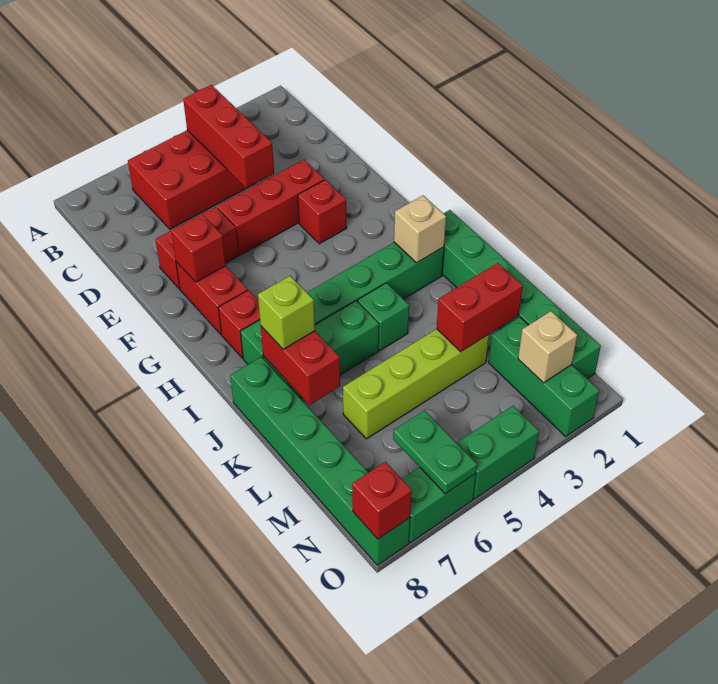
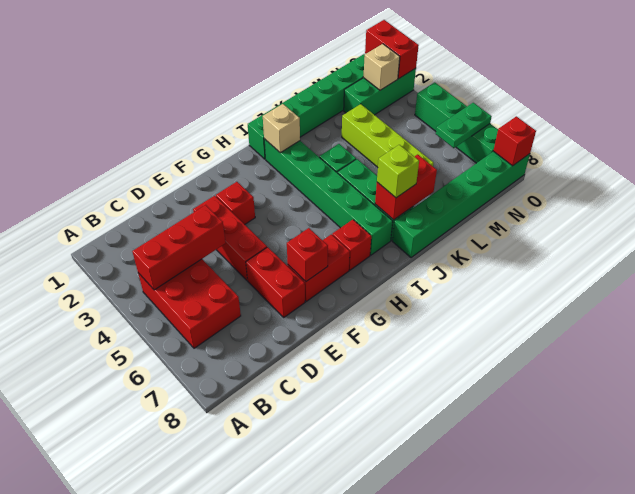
red brick L2:L3 level 2 -> red brick O1:O2 level 2

